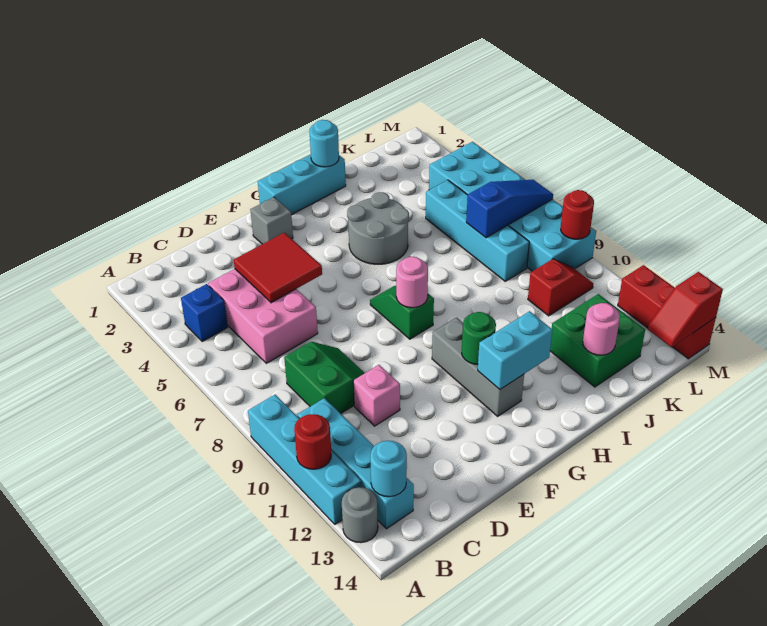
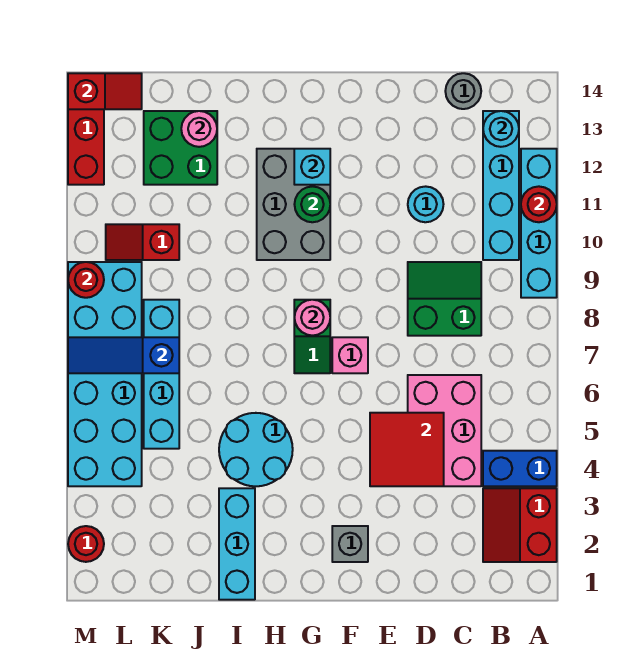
none -> red slope A2:B3 level 1 top A
grey round brick A13 level 1 -> grey round brick C14 level 1
blue brick B4 level 1 -> blue brick A4:B4 level 1
green slope C8:D9 level 1 top C -> green slope C8:D9 level 1 top 8
pink brick D10 level 1 -> pink brick F7 level 1
cyan brick G1:I1 level 1 -> cyan brick I1:I3 level 1
grey brick G10:G12 level 1 -> grey brick G10:H12 level 1
cyan brick G12:H12 level 2 -> cyan brick G12 level 2
grey round brick H4:I5 level 1 -> cyan round brick H4:I5 level 1
cyan round brick I1 level 2 -> cyan round brick D11 level 1
none -> red round brick M2 level 1

